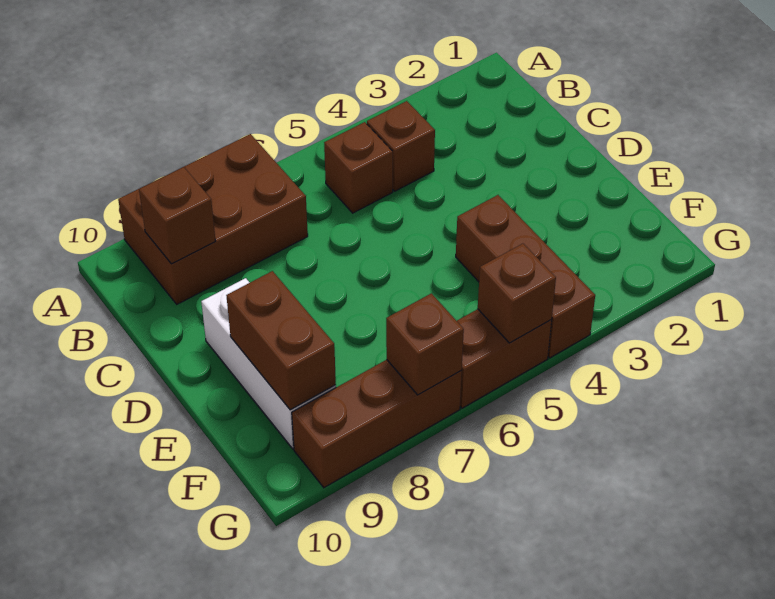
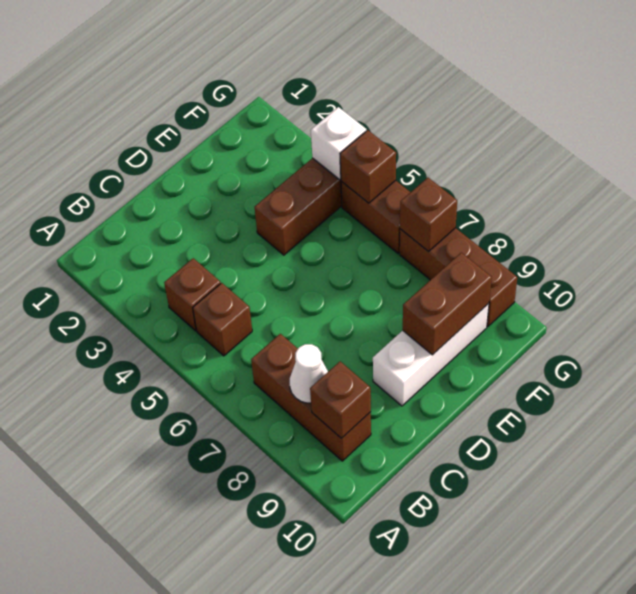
brown brick A7:B9 level 1 -> brown brick B7:B9 level 1
none -> white cone B8 level 2
none -> white brick G4 level 2

